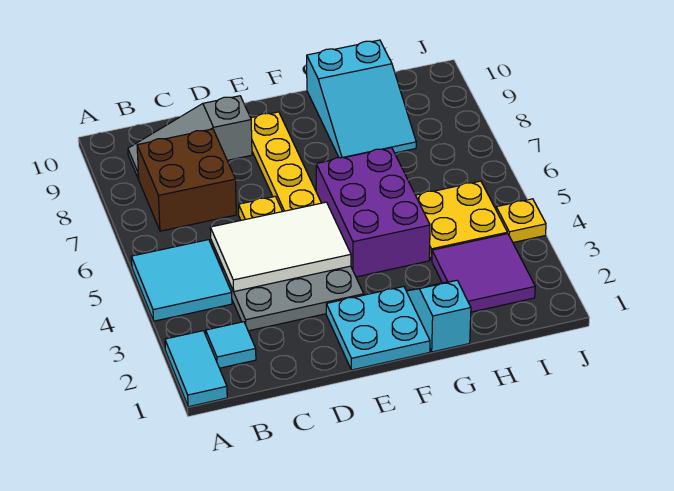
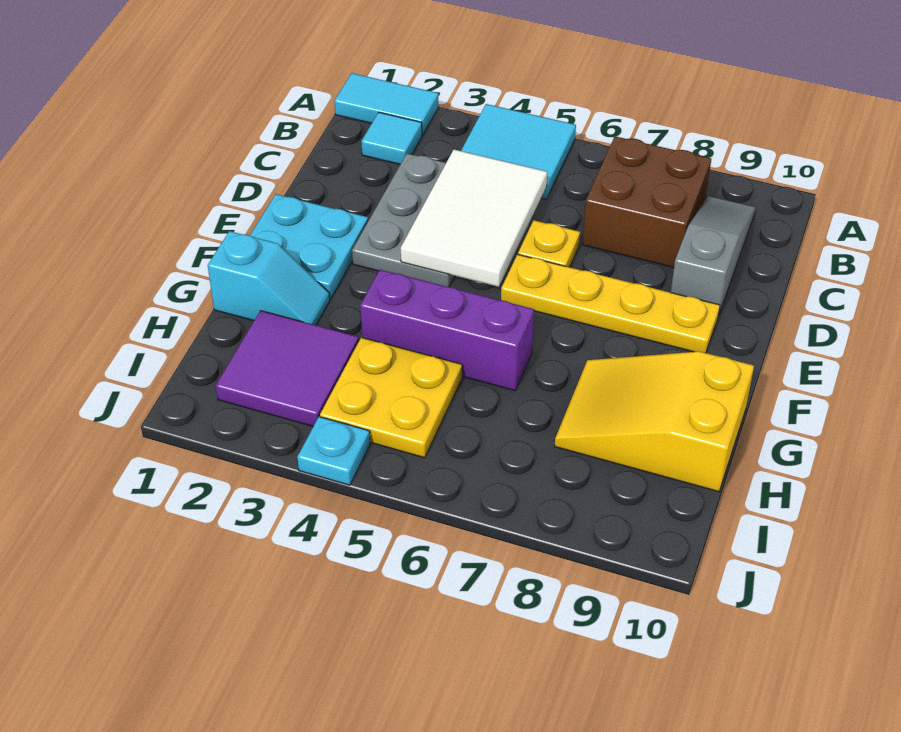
purple brick F4:G6 level 1 -> purple brick G4:G6 level 1
cyan slope G8:H10 level 1 top 10 -> yellow slope G8:H10 level 1 top 10
yellow plate J4 level 1 -> cyan plate J4 level 1

